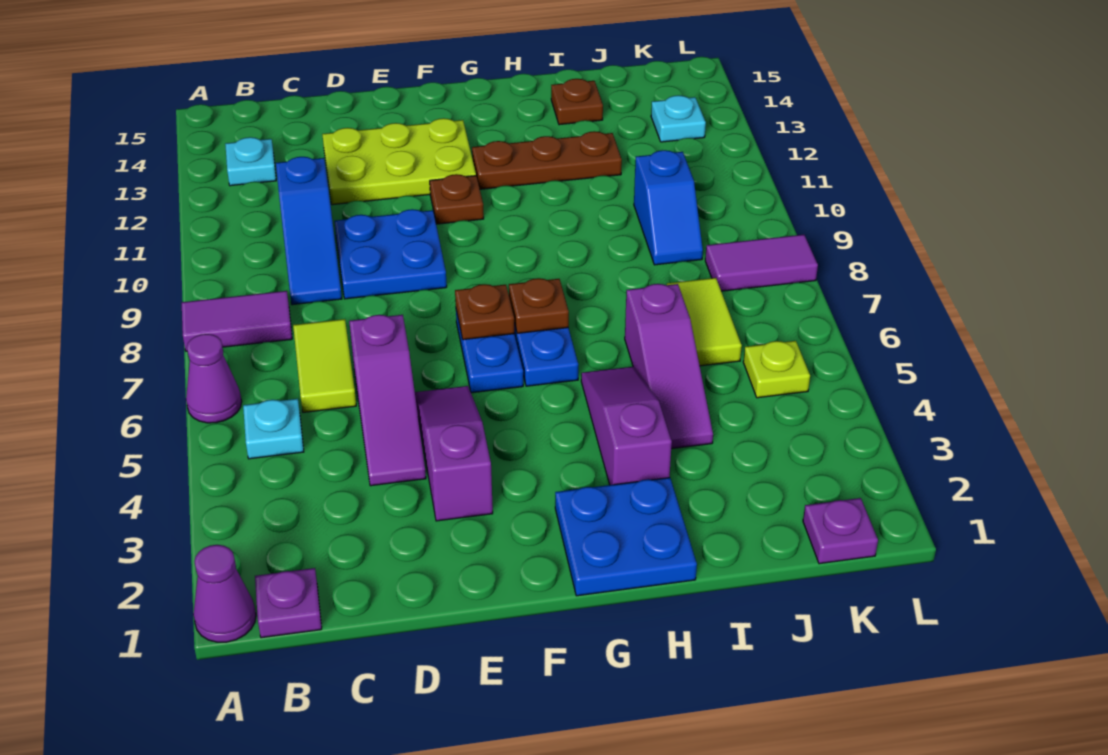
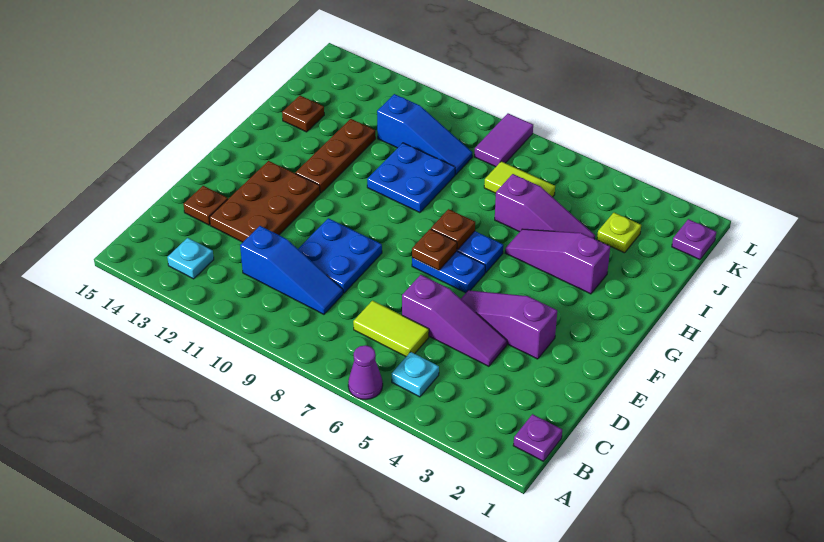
purple cone A1 level 1 -> none
purple tile A8:B8 level 1 -> none
lime plate D12:F13 level 1 -> brown plate D12:F13 level 1
brown plate F11 level 1 -> brown plate D14 level 1
blue plate G1:H2 level 1 -> blue plate H9:I10 level 1
blue slope J9:J10 level 1 top 10 -> blue slope J9:J11 level 1 top 11
lime plate K5 level 1 -> lime plate J3 level 1
cyan plate K13 level 1 -> none

